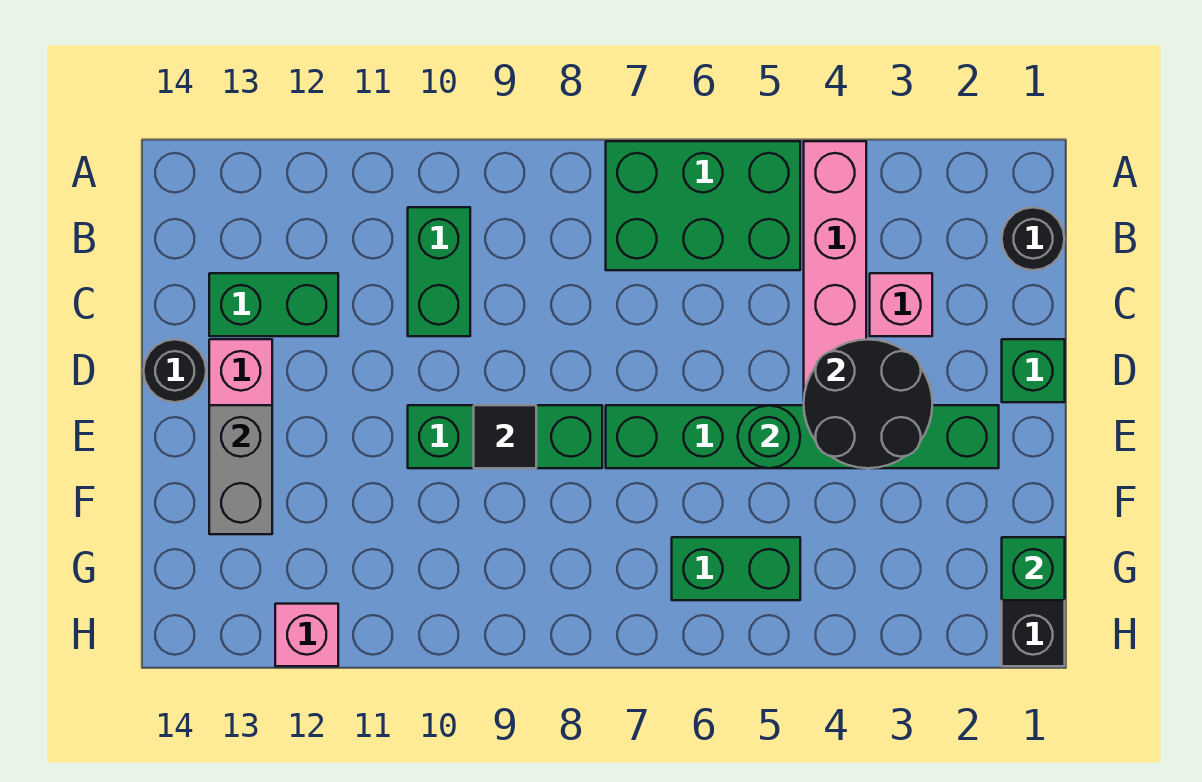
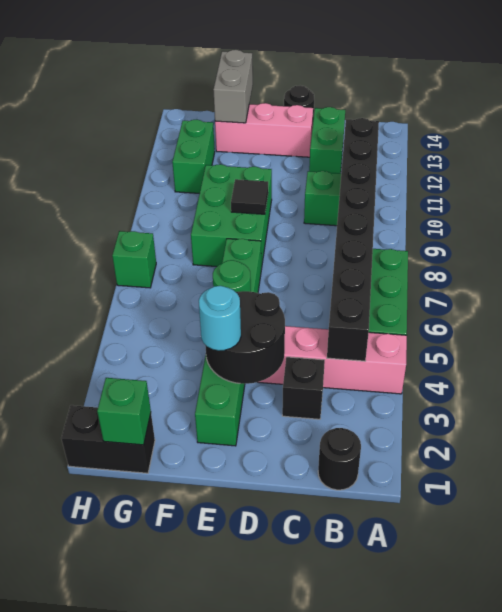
none -> black brick B4:B11 level 2
pink brick C3 level 1 -> black brick C3 level 1
green brick D1 level 1 -> green brick H7 level 1
none -> cyan round brick E3 level 3
green brick E8:E10 level 1 -> green brick E8:F10 level 1
grey brick E13:F13 level 2 -> grey brick F13:F14 level 2
green brick G5:G6 level 1 -> green brick G11:G12 level 1
pink brick H12 level 1 -> none

